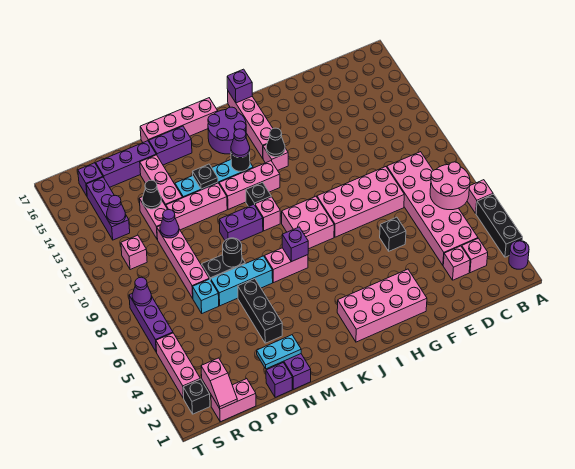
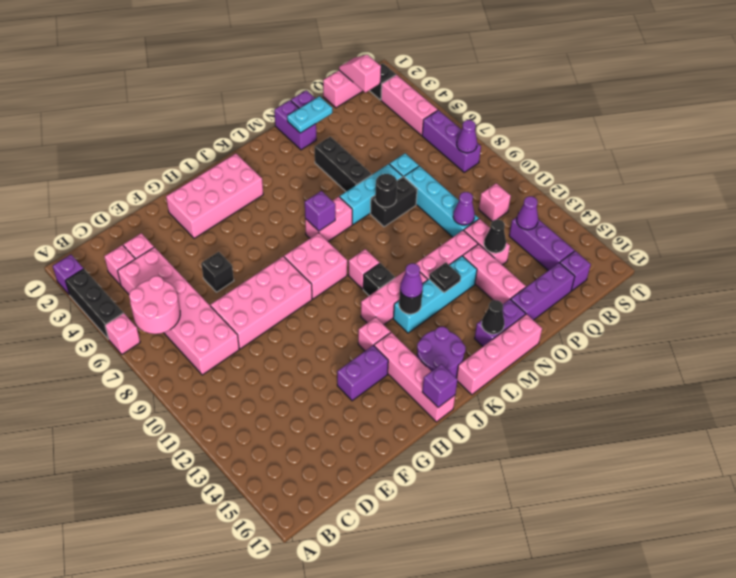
purple round brick A2 level 1 -> purple brick A2 level 1
black cone I13 level 2 -> black cone M16 level 2
purple brick L10:M10 level 1 -> purple brick G14:H14 level 1
pink brick P8:P11 level 1 -> cyan brick P8:P11 level 1

